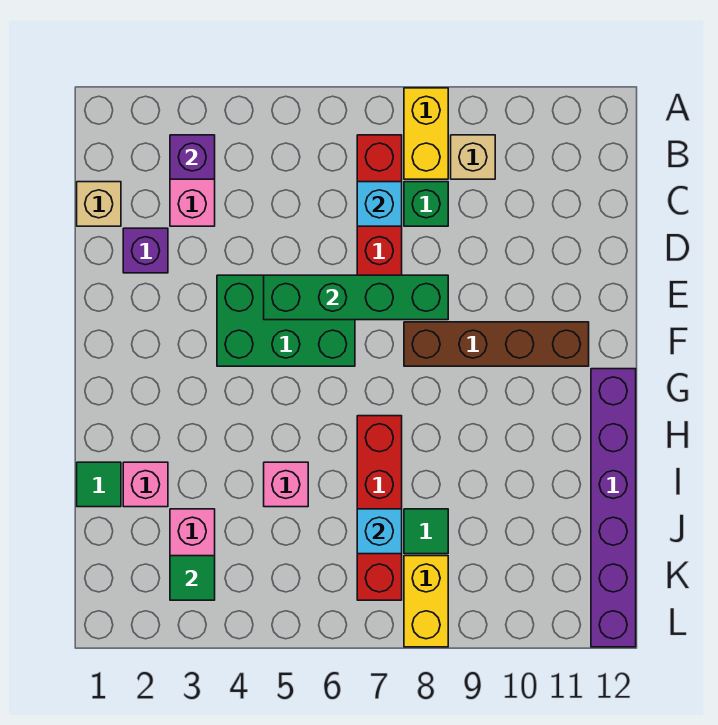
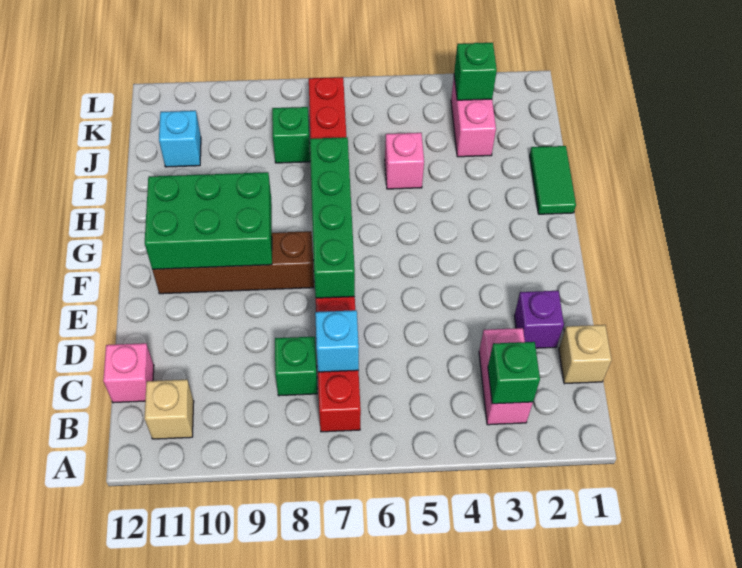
yellow brick A8:B8 level 1 -> none
purple brick B3 level 2 -> green brick B3 level 2
tan brick B9 level 1 -> tan brick B11 level 1
green brick E4:F6 level 1 -> green brick F9:G11 level 2
green brick E5:E8 level 2 -> green brick E7:H7 level 2
purple brick G12:L12 level 1 -> none
green tile I1 level 1 -> green tile H1:I1 level 1
pink brick I2 level 1 -> pink brick C12 level 1
cyan brick J7 level 2 -> cyan brick J11 level 1
green tile J8 level 1 -> green brick J8 level 1
green tile K3 level 2 -> green brick K3 level 2
yellow brick K8:L8 level 1 -> none

